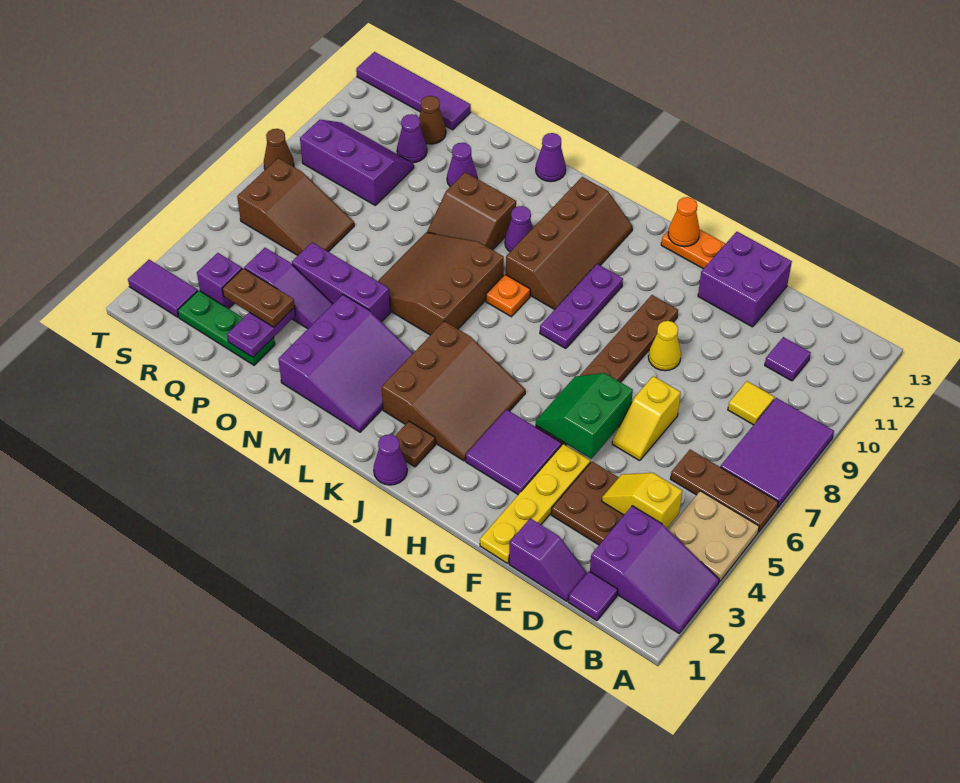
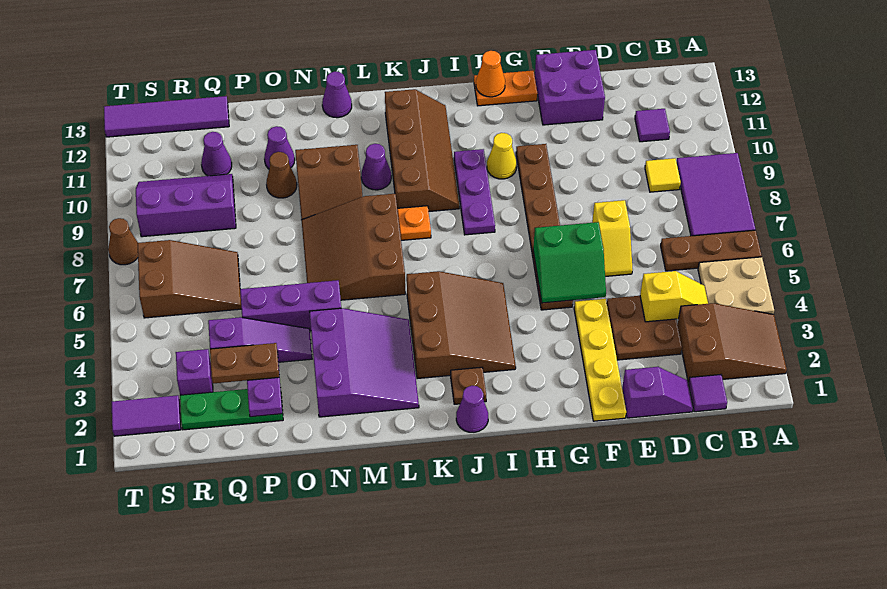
purple slope A2:C3 level 1 top C -> brown slope A2:C3 level 1 top C
yellow slope C4:D4 level 2 top C -> yellow slope C4:D4 level 2 top D
green slope F5:G6 level 2 top F -> green slope F5:G6 level 2 top 6
yellow cone F9 level 1 -> yellow cone H10 level 1
purple tile G3:H4 level 1 -> none
brown cone Q12 level 1 -> brown cone O10 level 1

